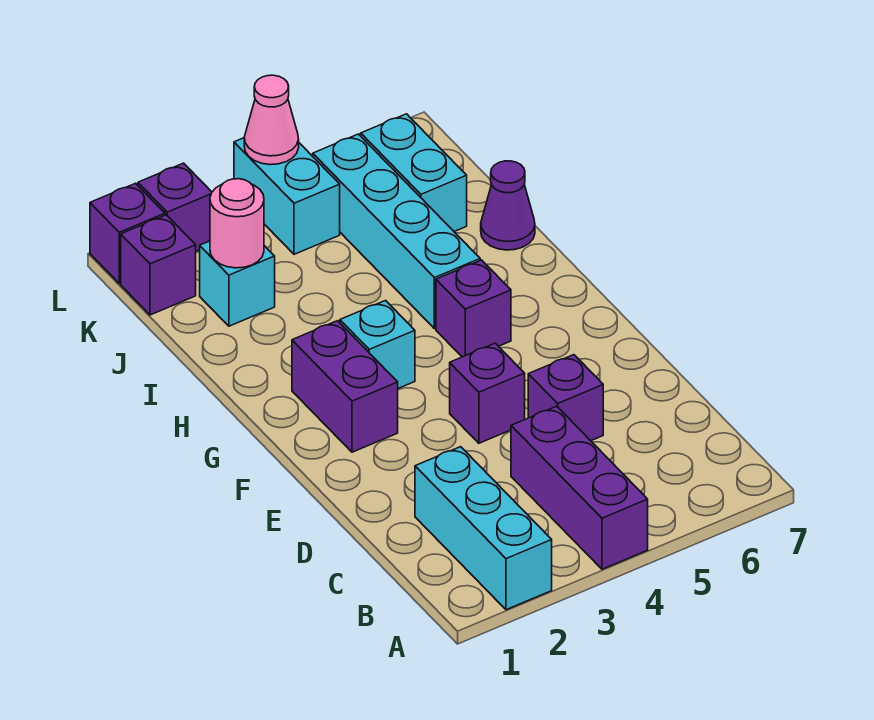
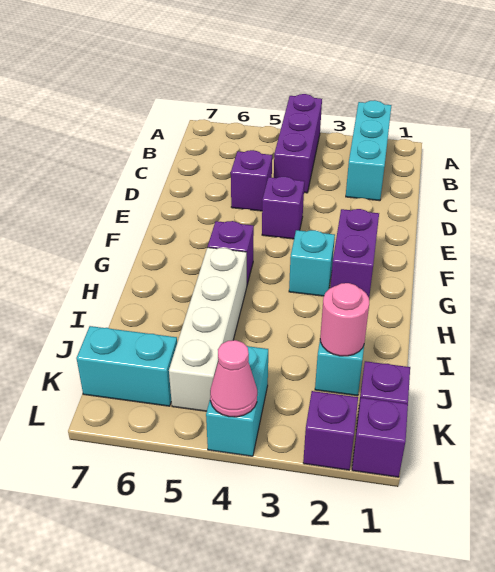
cyan brick H5:K5 level 1 -> white brick H5:K5 level 1
purple cone I7 level 1 -> none
cyan brick J6:K6 level 1 -> cyan brick K6:K7 level 1

